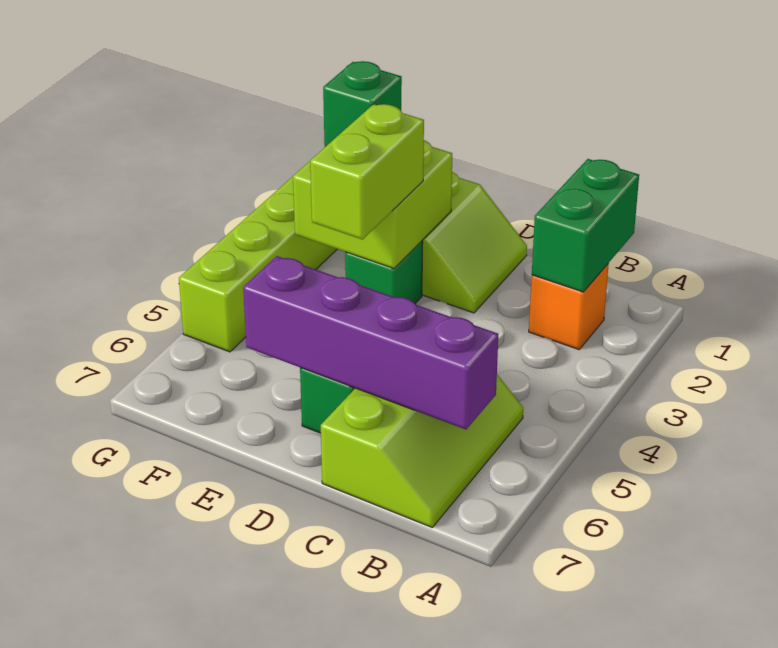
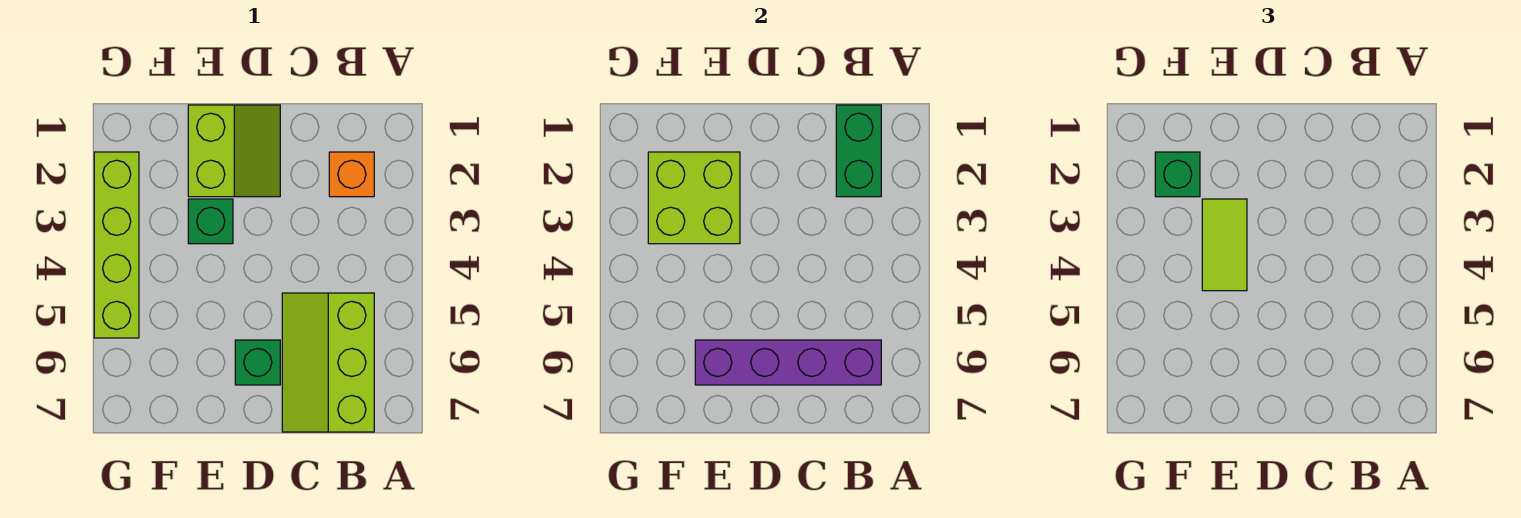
lime slope B5:C7 level 1 top C -> lime slope B5:C7 level 1 top B
lime brick E3:E4 level 3 -> lime tile E3:E4 level 3

